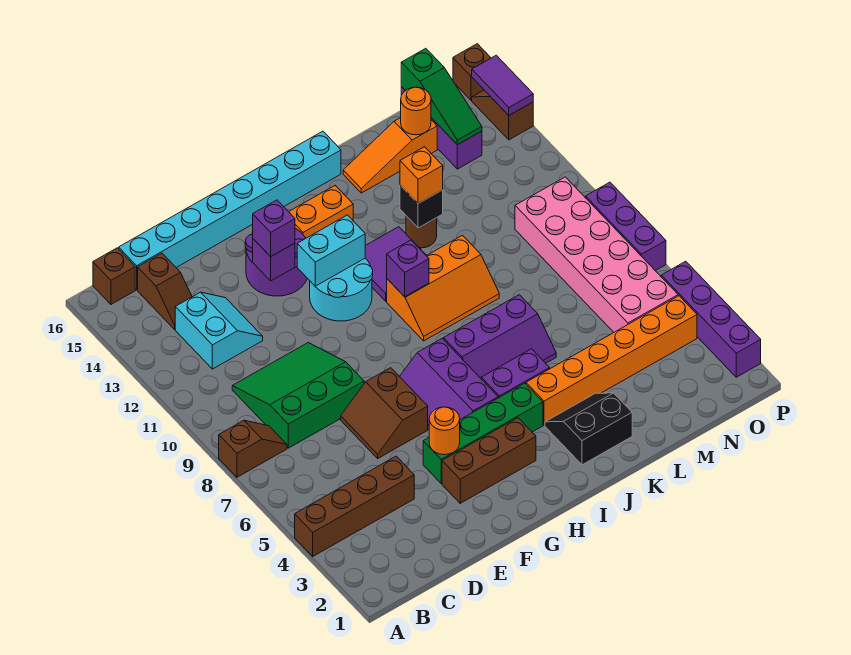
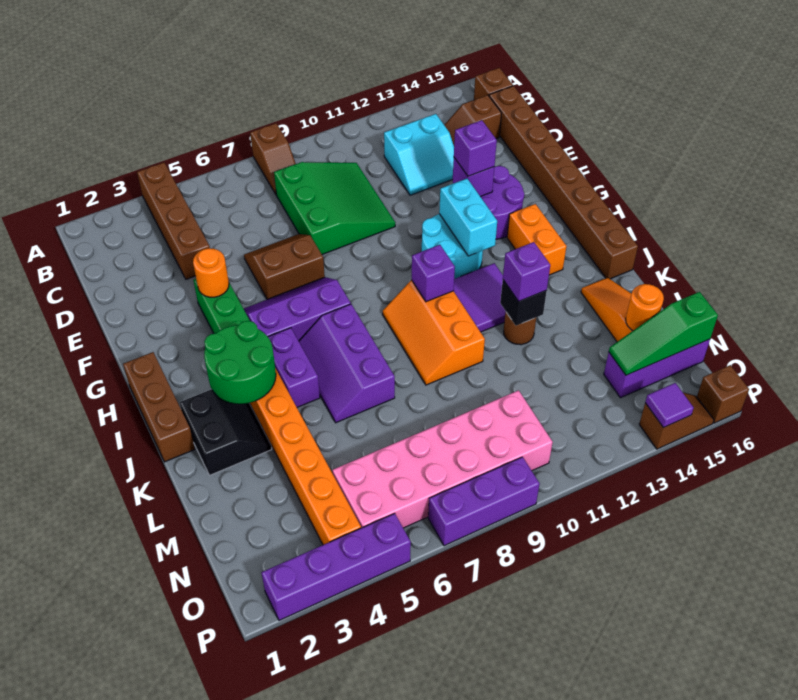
cyan brick C16:J16 level 1 -> brown brick C16:J16 level 1
brown brick F3:H3 level 1 -> brown brick H1:J1 level 1
none -> green round brick I3:J4 level 2
orange brick K12 level 3 -> purple brick K12 level 3
purple tile P14:P15 level 2 -> purple tile P14 level 2

